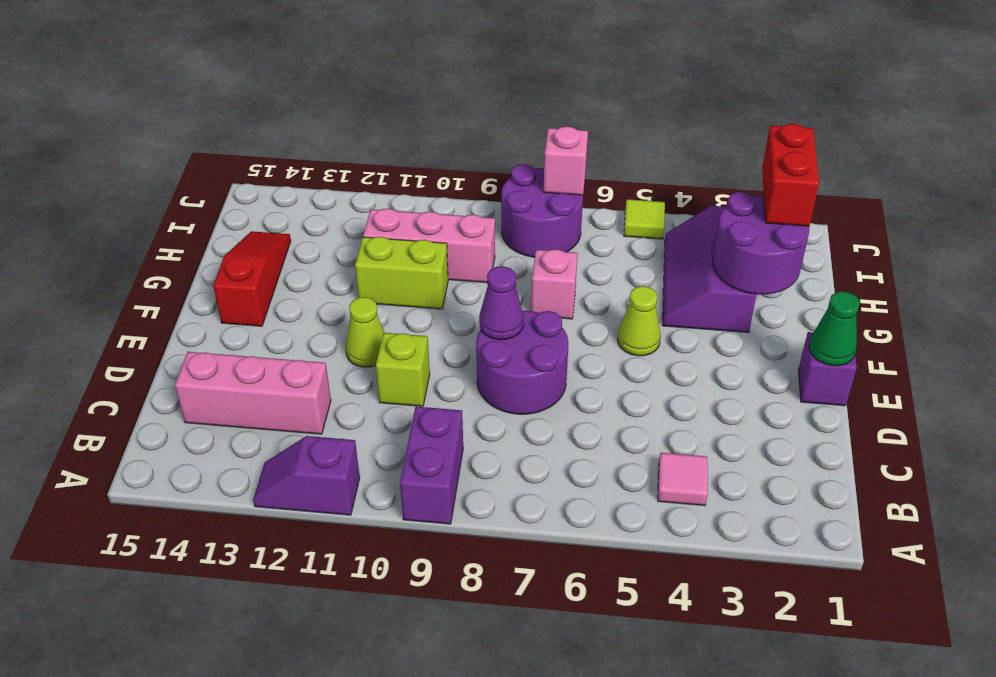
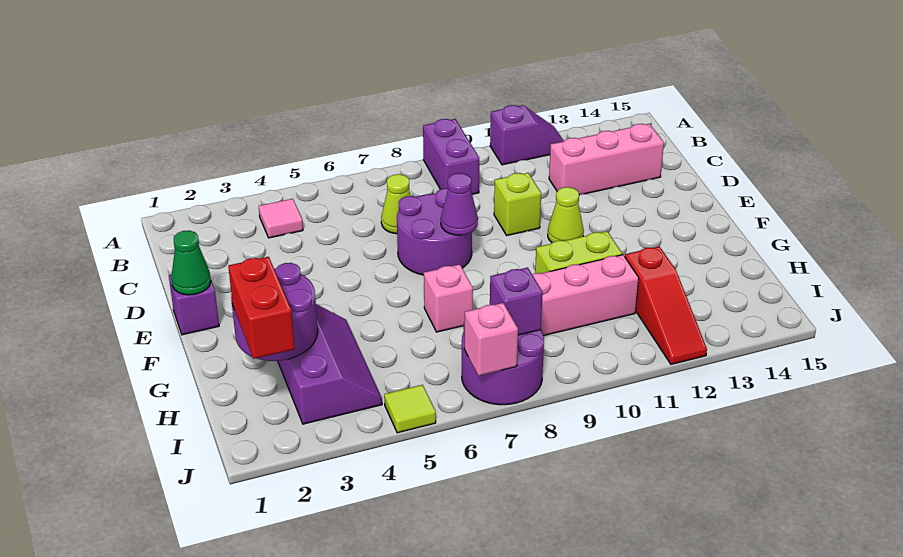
lime cone F5 level 1 -> lime cone C7 level 1
red slope F14:H14 level 1 top F -> red slope H12:J12 level 1 top H
none -> purple brick I8 level 2

